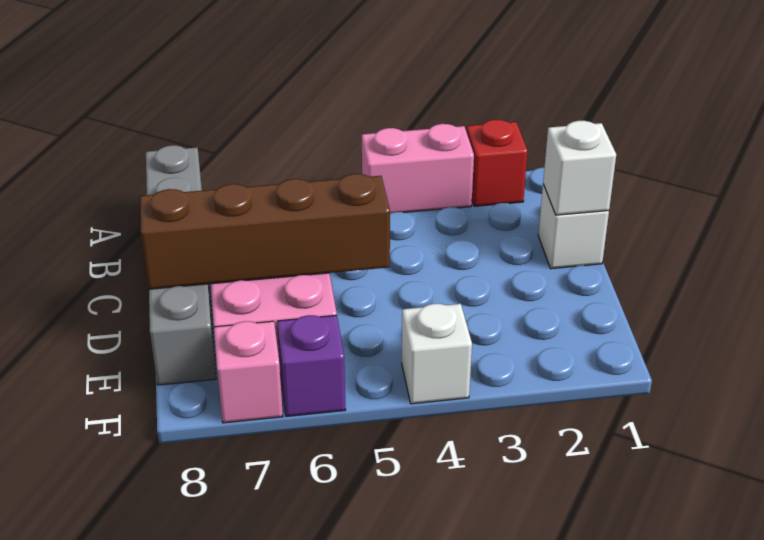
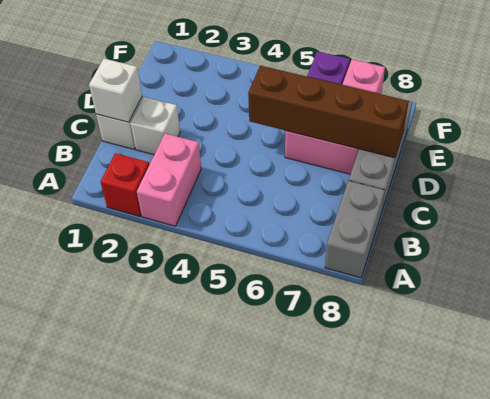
pink brick A3:A4 level 1 -> pink brick A3:B3 level 1
white brick F4 level 1 -> white brick C2 level 1

